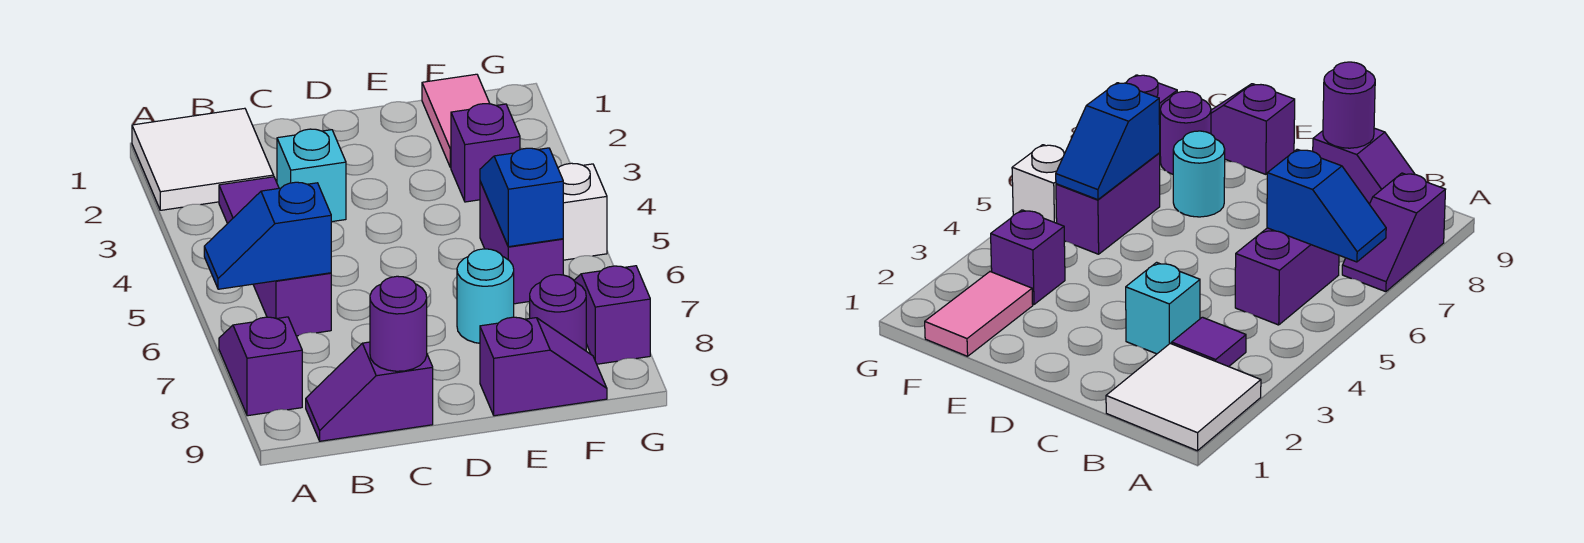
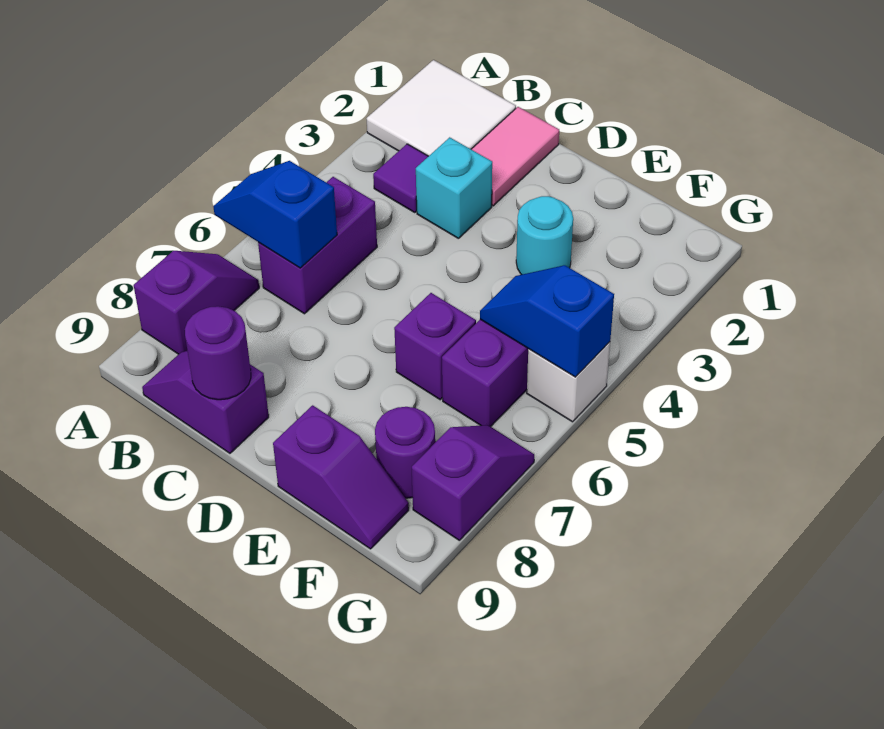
cyan round brick E7 level 1 -> cyan round brick E3 level 1
pink tile F1:F2 level 1 -> pink tile C1:C2 level 1
purple brick F3 level 1 -> purple brick E6 level 1
blue slope F5:F6 level 2 top 6 -> blue slope F5:G5 level 2 top G

